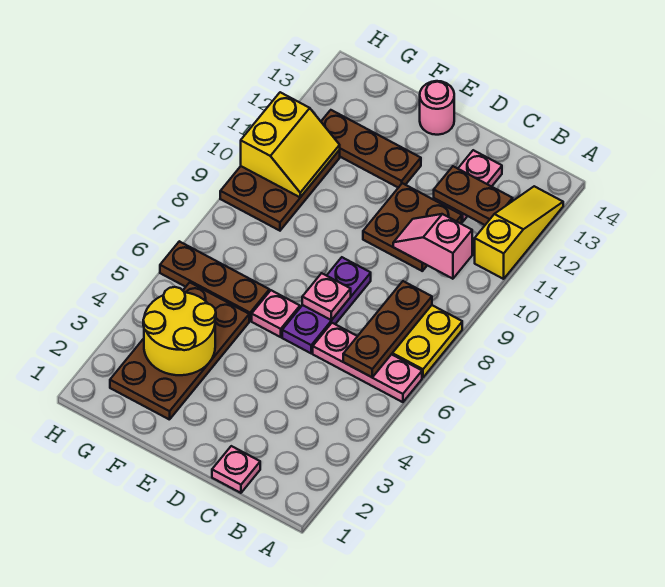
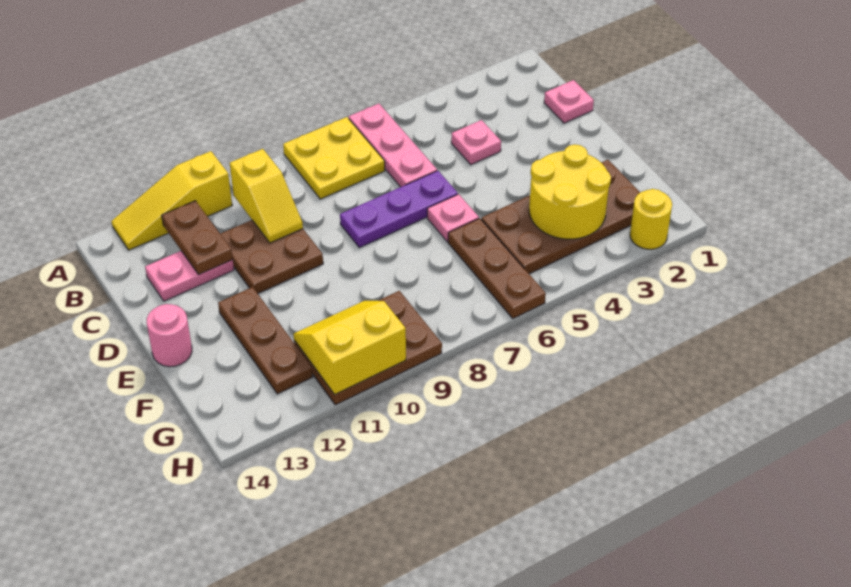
brown plate B6:B8 level 2 -> none
pink slope B10:C10 level 2 top B -> yellow slope B10:C10 level 2 top B
pink plate D7 level 2 -> pink plate C4 level 1
none -> yellow round brick H2 level 1

